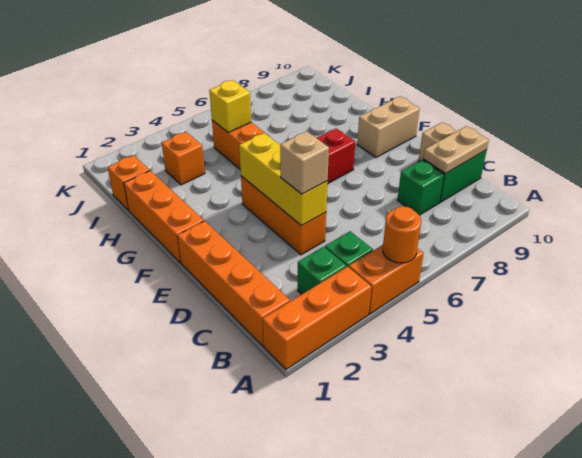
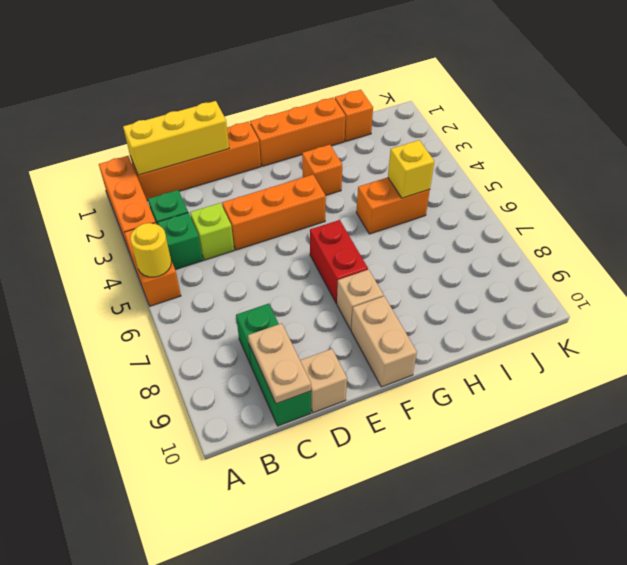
orange round brick A5 level 2 -> yellow round brick A5 level 2
none -> lime brick C4 level 1
yellow brick D4:F4 level 2 -> yellow brick B1:D1 level 2
tan brick D4 level 3 -> tan brick F8 level 1
orange brick I3 level 1 -> orange brick G3 level 1

